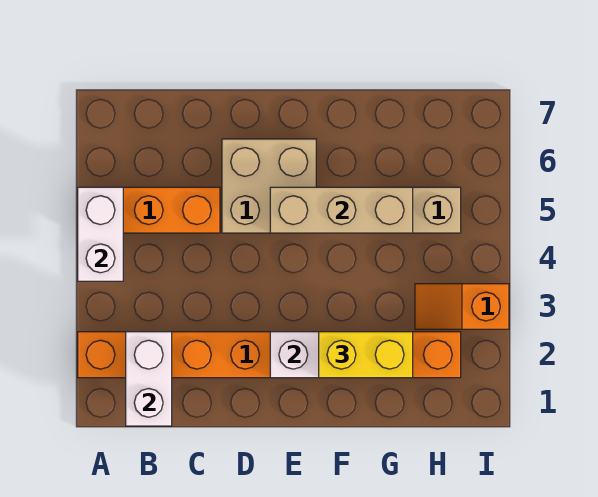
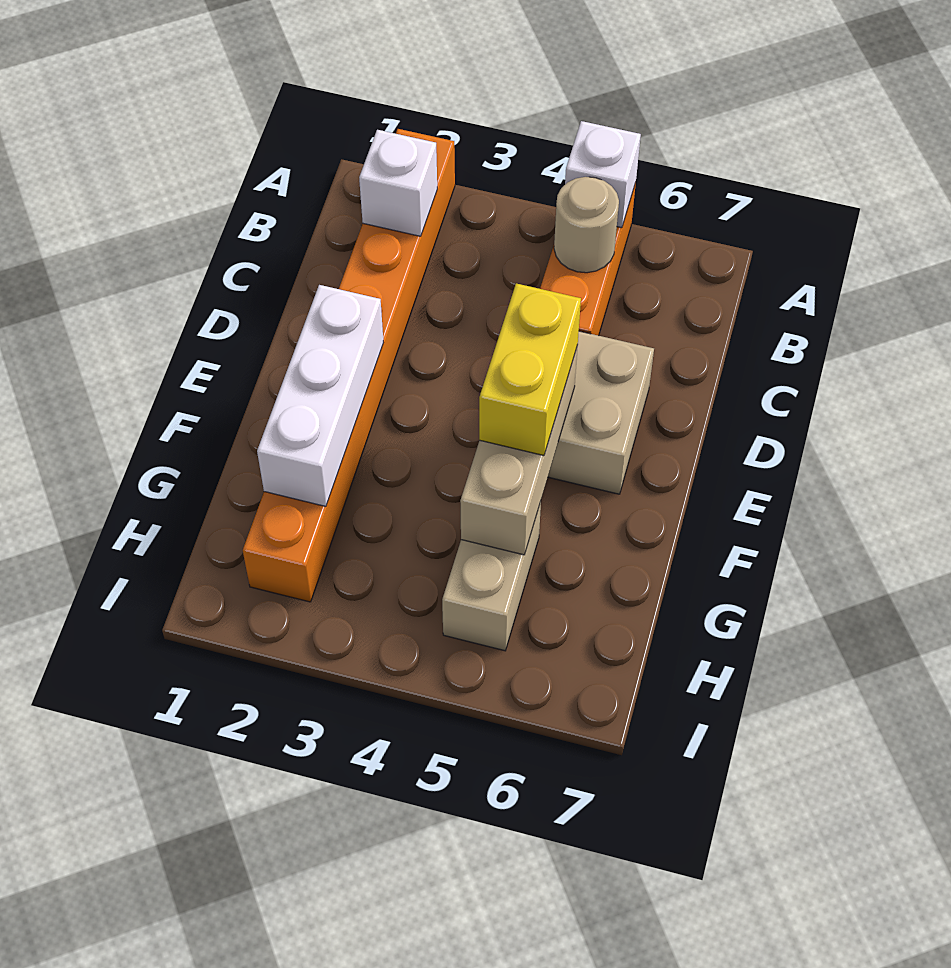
white brick A4:A5 level 2 -> white brick A5 level 2
white brick B1:B2 level 2 -> white brick B2 level 2
none -> tan round brick B5 level 2
yellow brick F2:G2 level 3 -> yellow brick E5:F5 level 3
orange slope H3:I3 level 1 top I -> none

